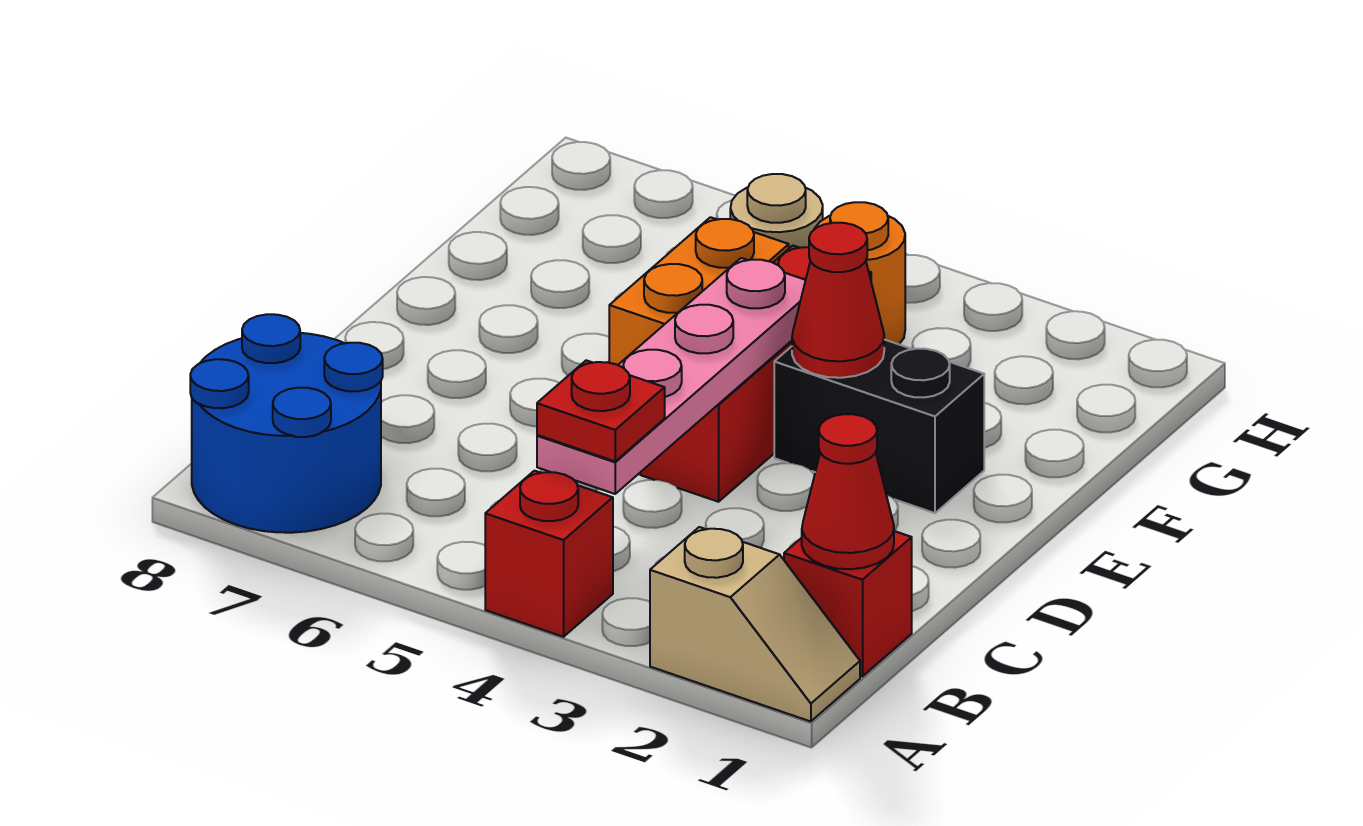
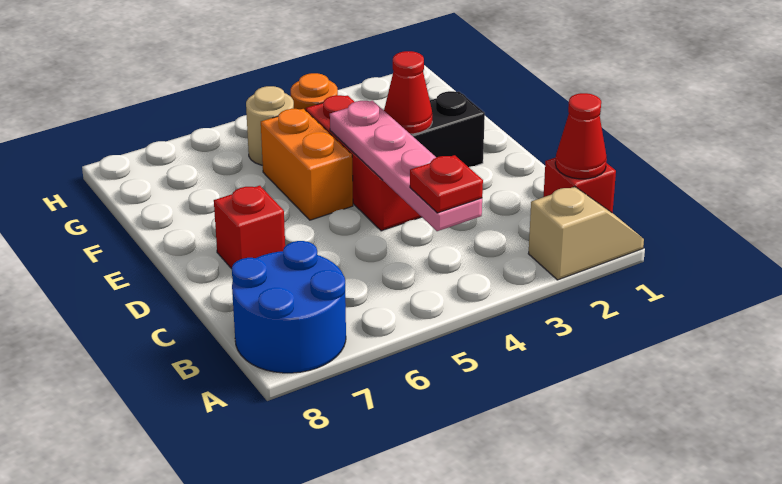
red brick A4 level 1 -> red brick D7 level 1

